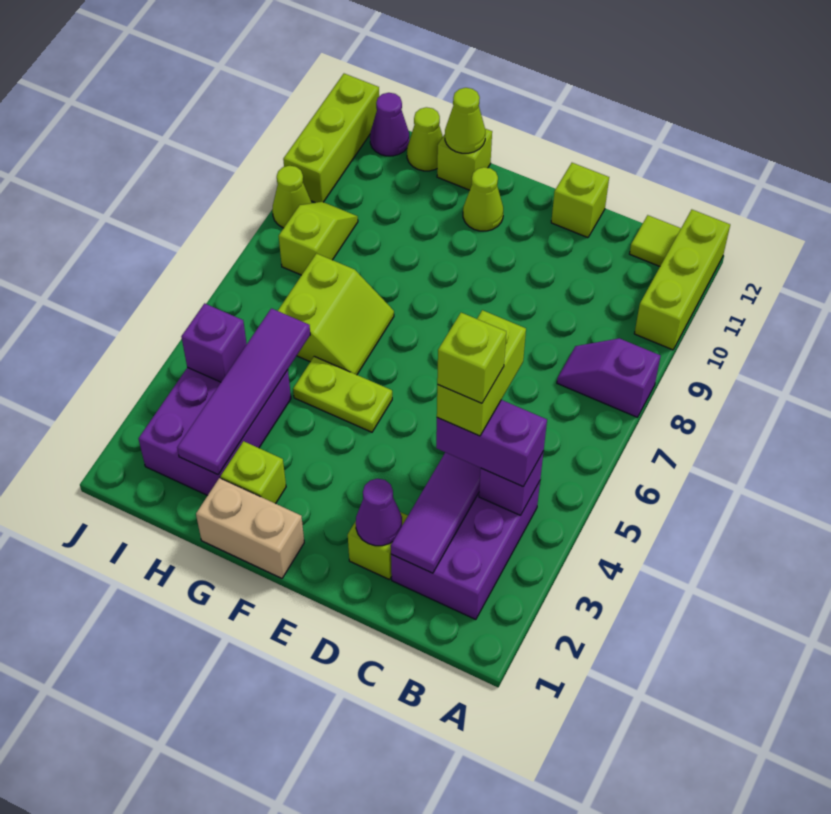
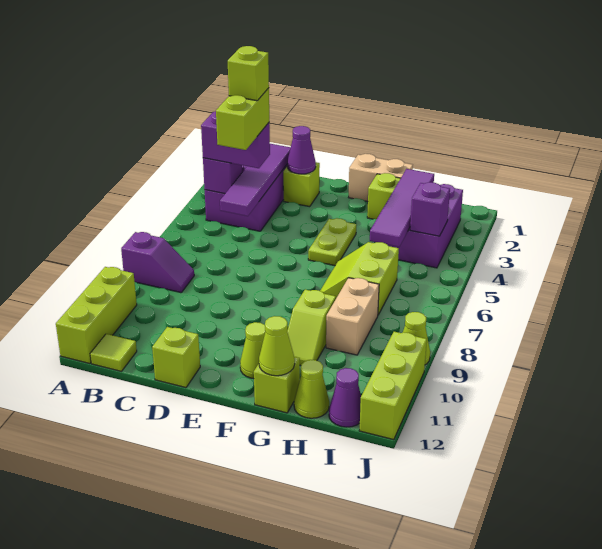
lime plate F5:G5 level 1 -> lime plate F4:F5 level 1
none -> tan brick H8:H9 level 1
lime slope I8:I9 level 1 top 8 -> lime slope G9:G10 level 1 top 9

